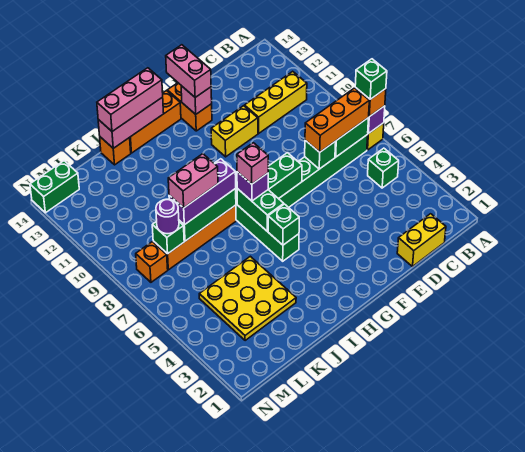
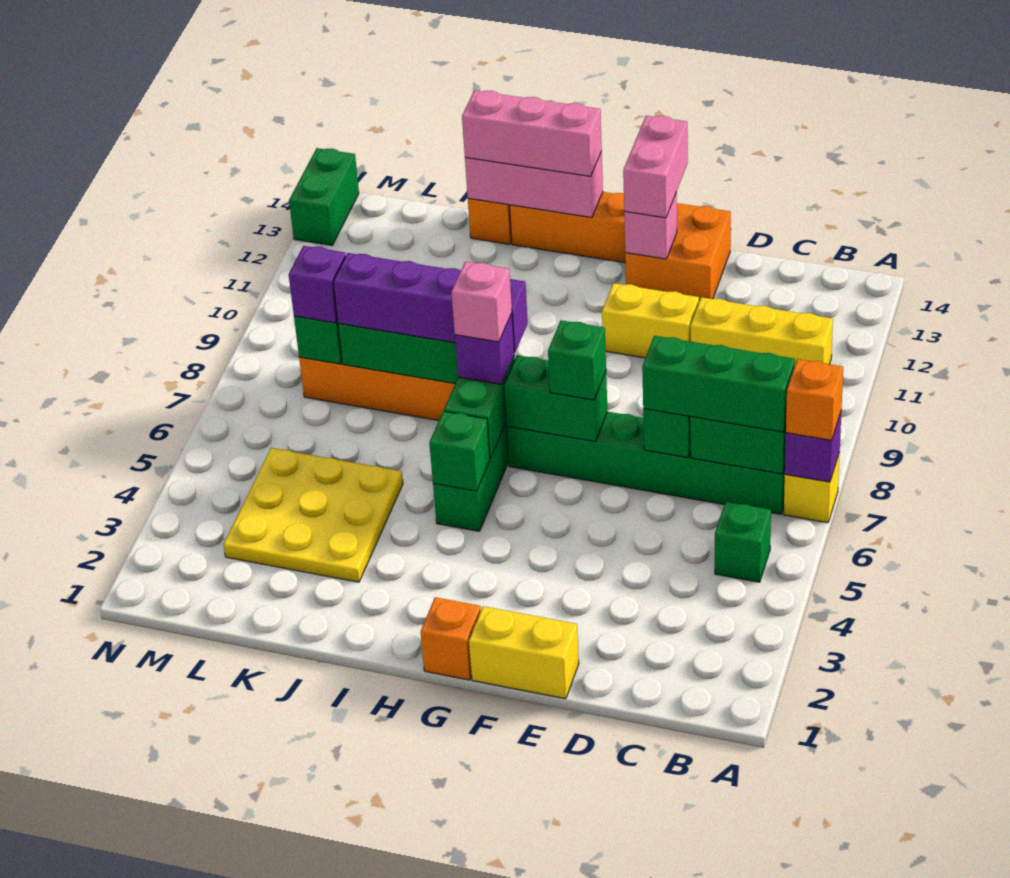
green brick A7 level 4 -> green brick F7 level 3
orange brick B7:D7 level 3 -> green brick B7:D7 level 3
yellow brick C1:D1 level 1 -> yellow brick E1:F1 level 1
orange brick F13:F14 level 1 -> orange brick E13:F14 level 1
purple brick I8:K8 level 3 -> purple brick H8:K8 level 3
pink brick J8:K8 level 4 -> none
purple round brick L8 level 3 -> purple brick L8 level 3
orange brick M8 level 1 -> orange brick G1 level 1
green brick M14:N14 level 1 -> green brick N13:N14 level 1

